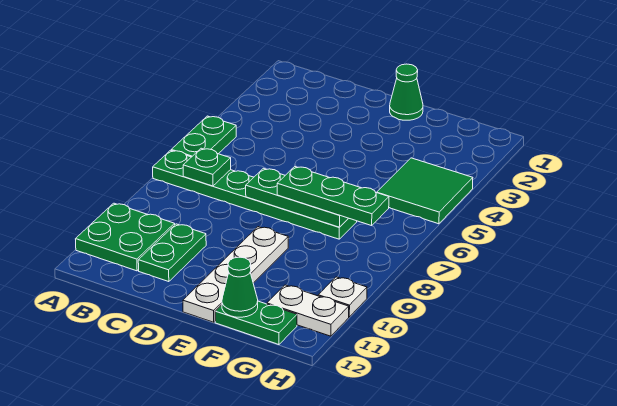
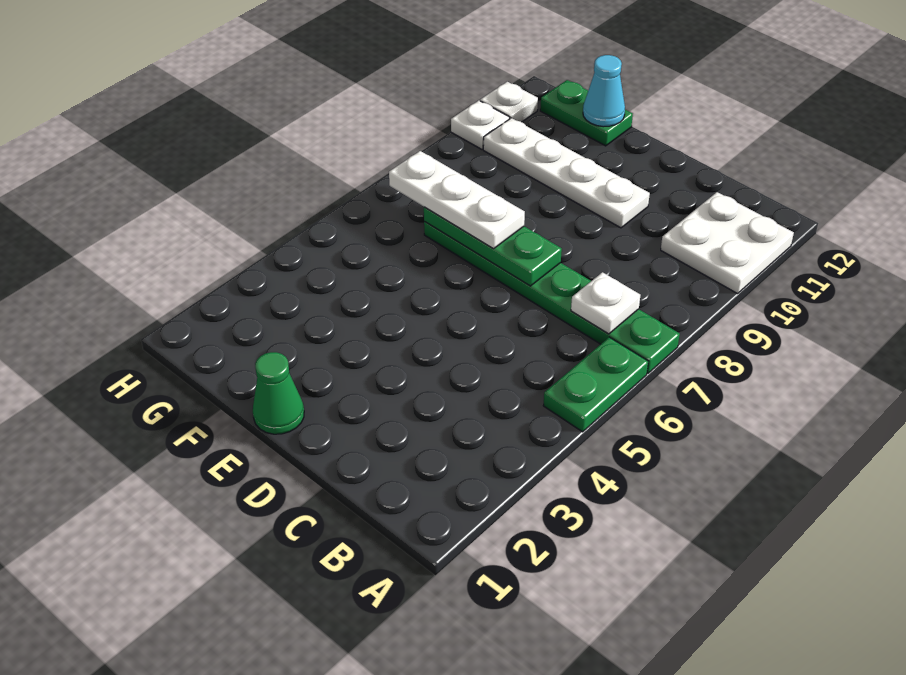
green plate A10:B11 level 1 -> white plate A10:B11 level 1
green plate B7 level 2 -> white plate B7 level 2
green plate C10:C11 level 1 -> none
green plate E7:G7 level 3 -> white plate E7:G7 level 3
white plate E9:E12 level 1 -> white plate D10:G10 level 1
green cone F12 level 2 -> cyan cone F12 level 2
green tile G4:H5 level 1 -> none
white plate G11:H11 level 1 -> white plate H11 level 1

